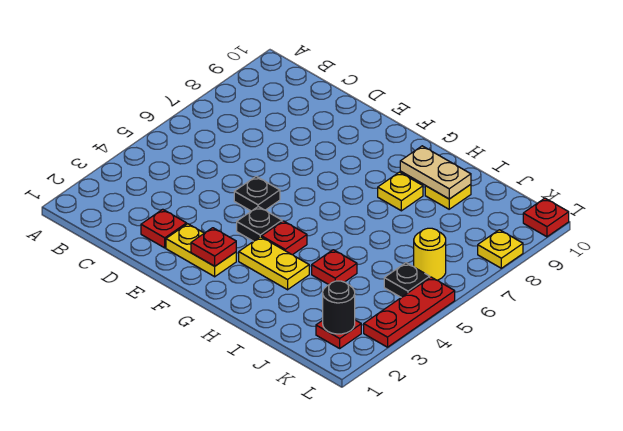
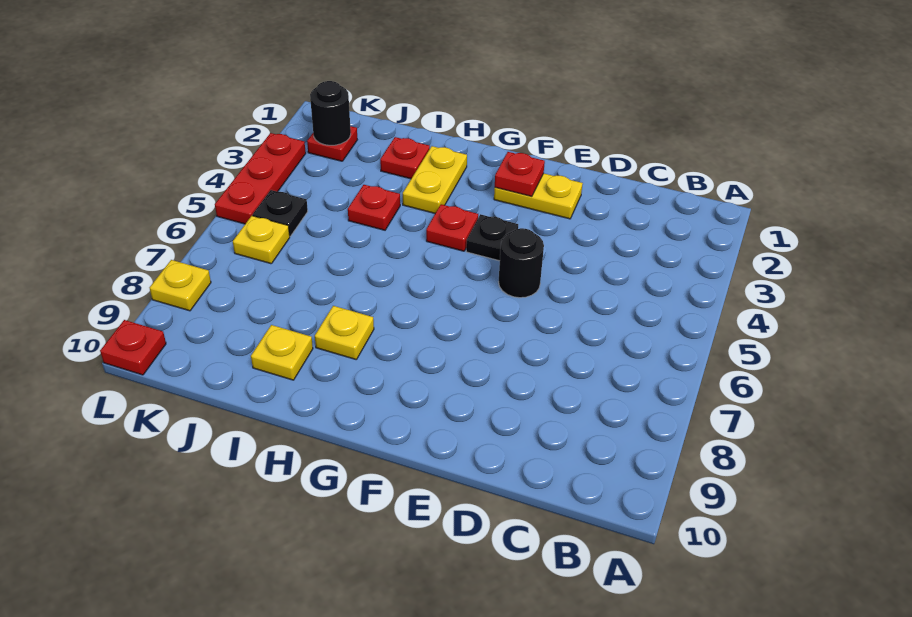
red plate D2 level 1 -> red plate I2 level 1
black plate E5 level 1 -> black round brick E5 level 1
yellow plate G3:H3 level 1 -> yellow plate H2:H3 level 1
tan plate H9:I9 level 2 -> none
yellow round brick K6 level 1 -> yellow plate K6 level 1

